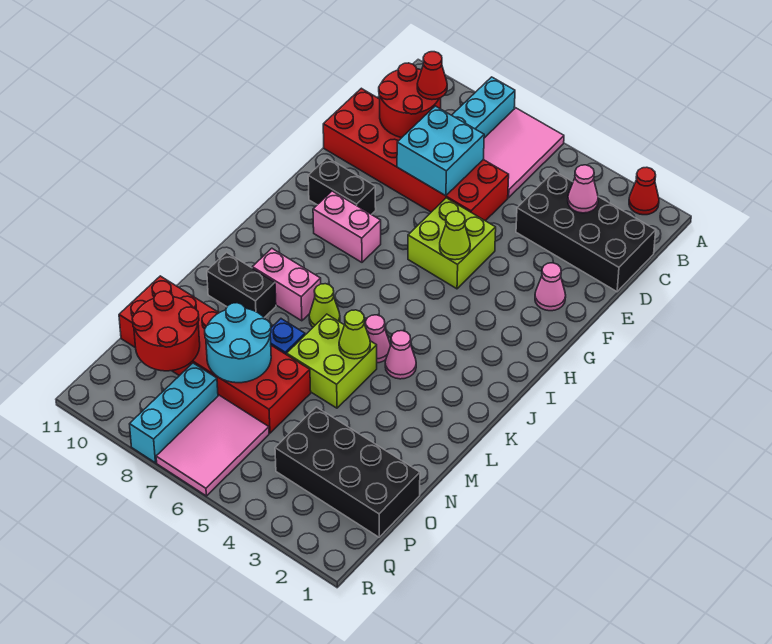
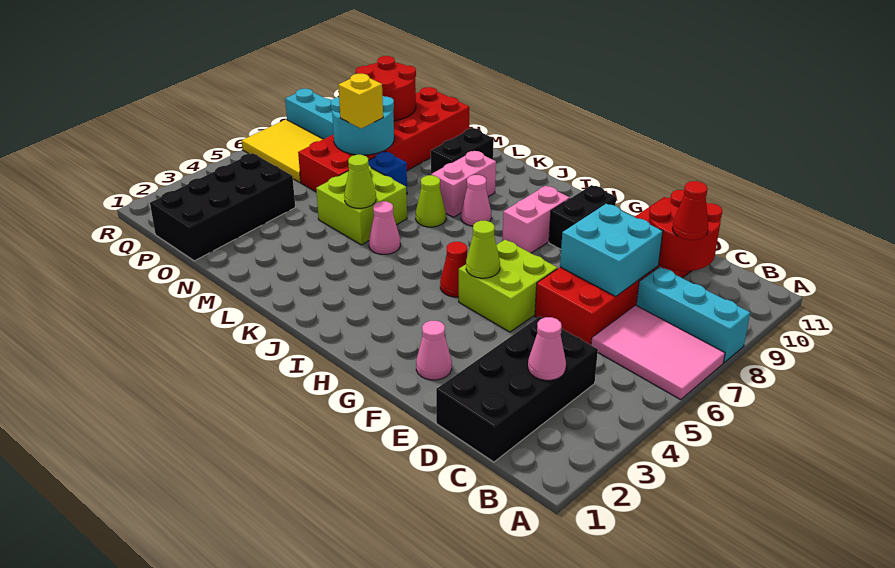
red cone A2 level 1 -> red cone H5 level 1
pink cone K4 level 1 -> pink cone J8 level 1
none -> yellow brick N7 level 3
pink tile P6:R7 level 1 -> yellow tile P6:R7 level 1

